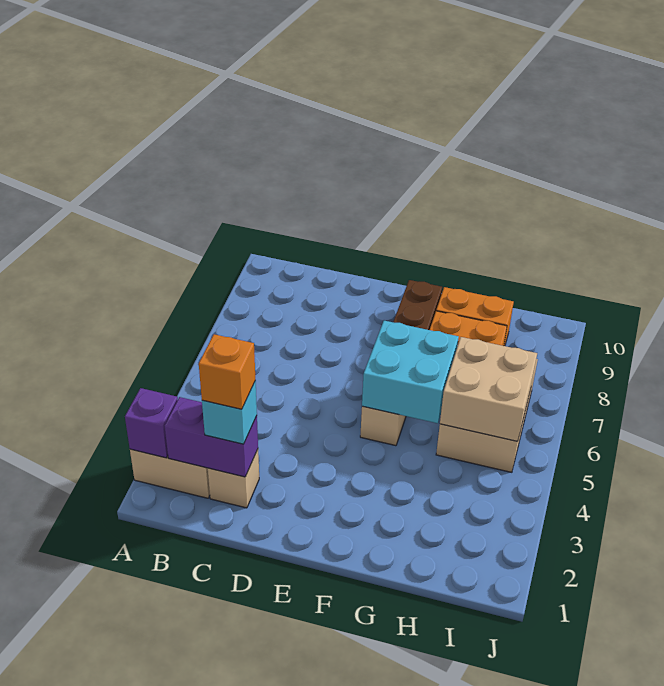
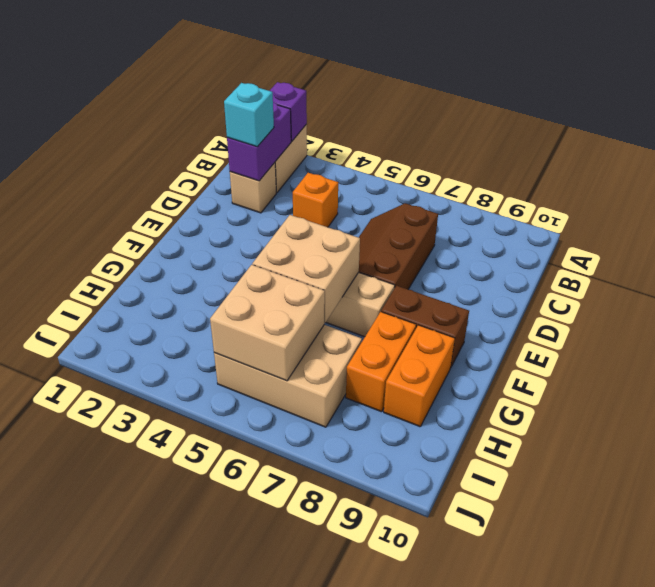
orange brick C2 level 4 -> orange brick C4 level 1
none -> brown slope C6:E7 level 1 top 7
cyan brick F5:G6 level 2 -> tan brick F5:G6 level 2

